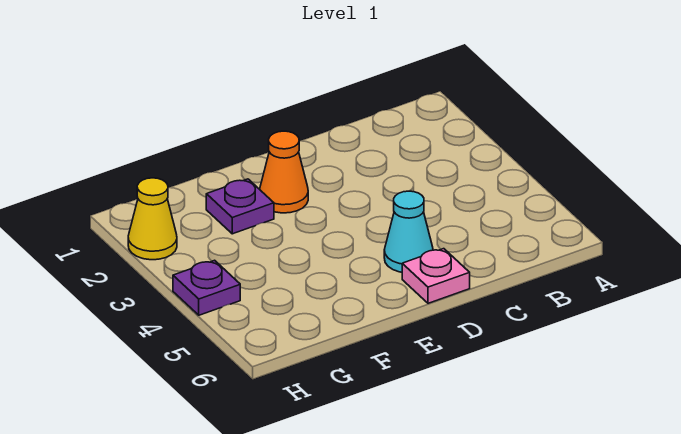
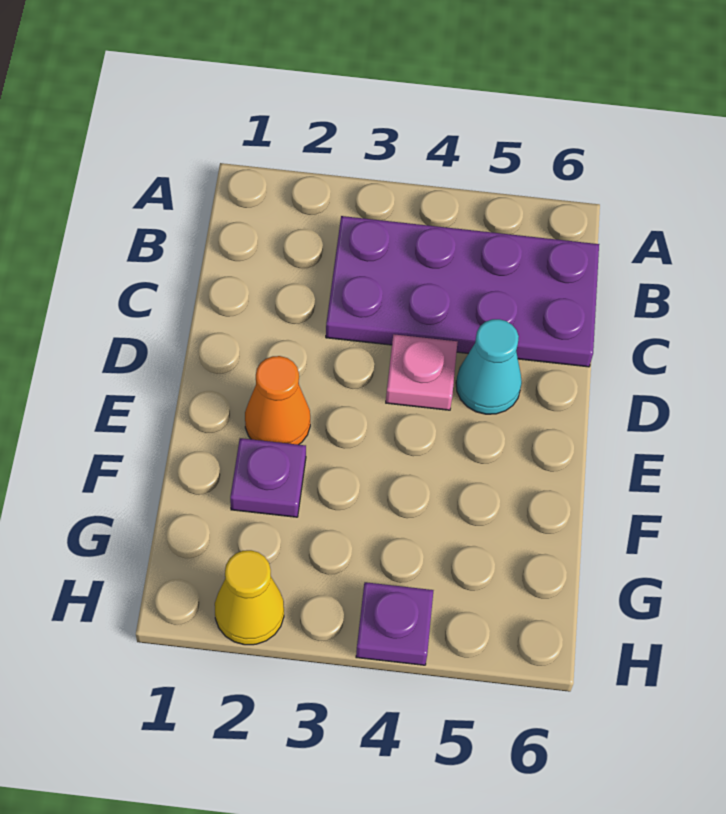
none -> purple plate B3:C6 level 1
pink plate D6 level 1 -> pink plate D4 level 1

